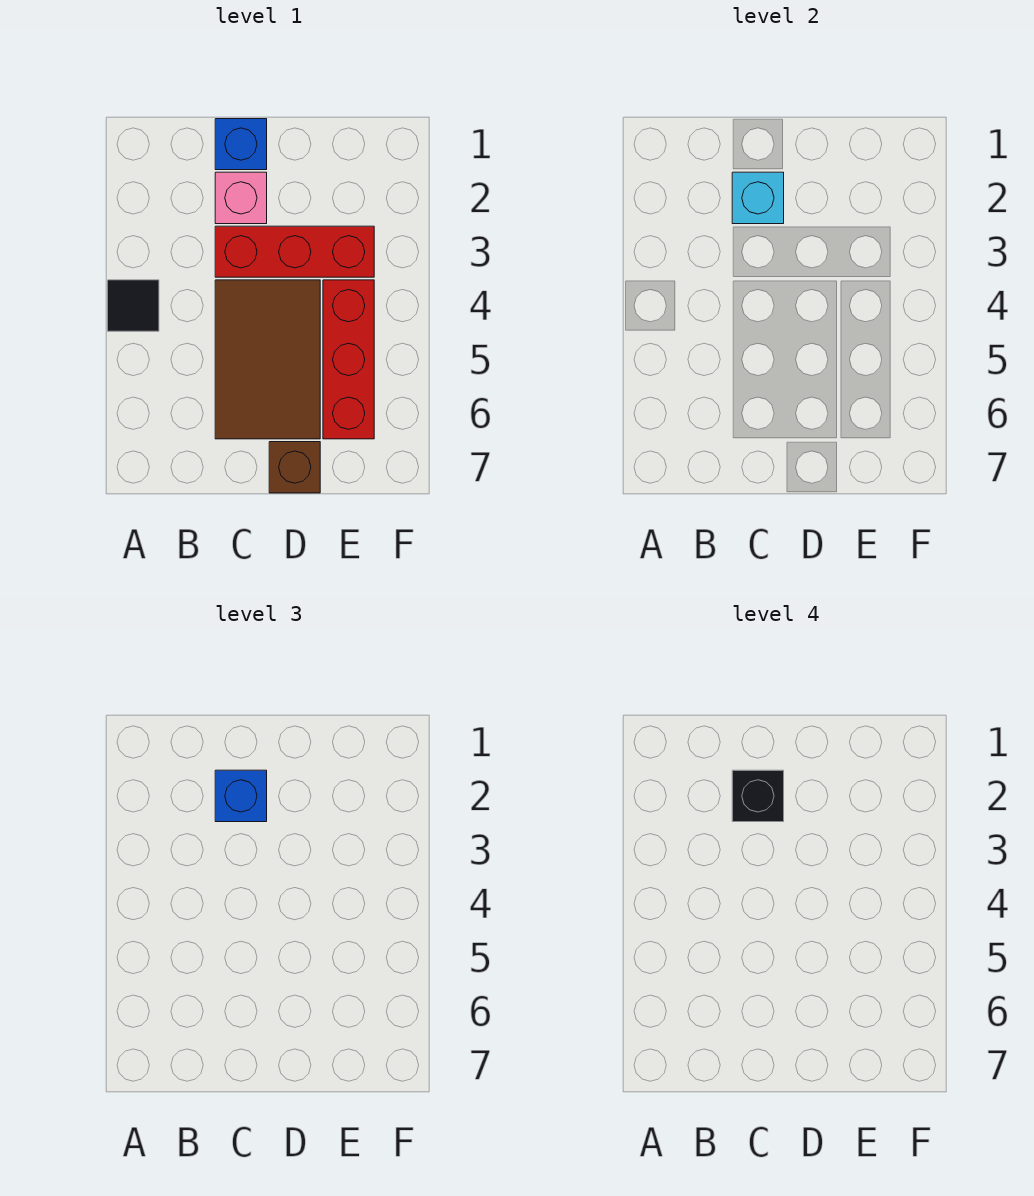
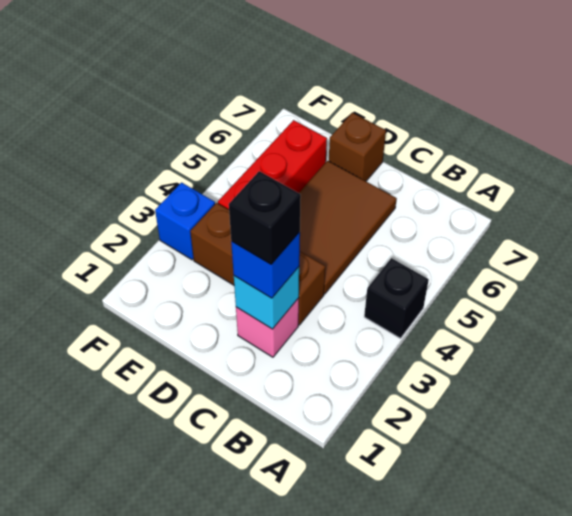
black tile A4 level 1 -> black brick A4 level 1
blue brick C1 level 1 -> blue brick F3 level 1
red brick C3:E3 level 1 -> brown brick C3:E3 level 1

